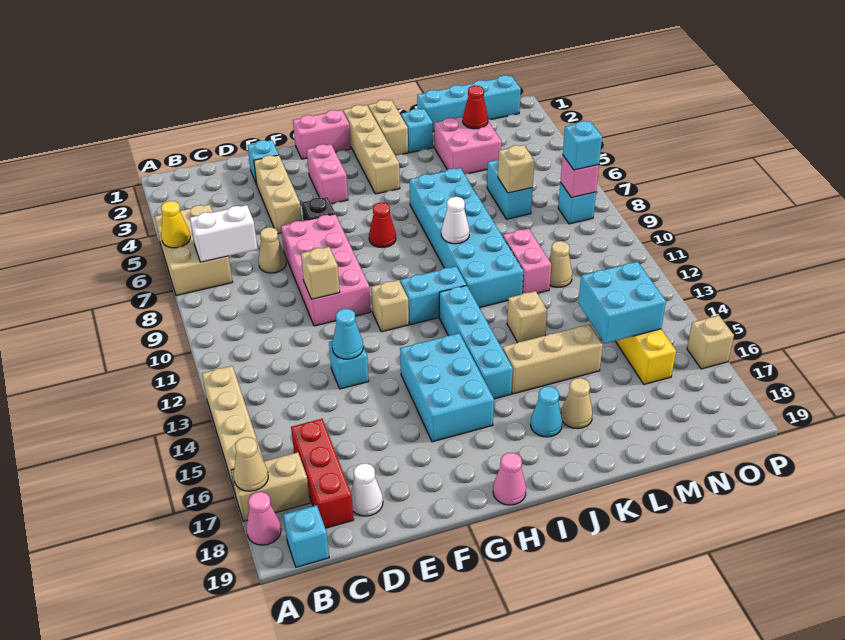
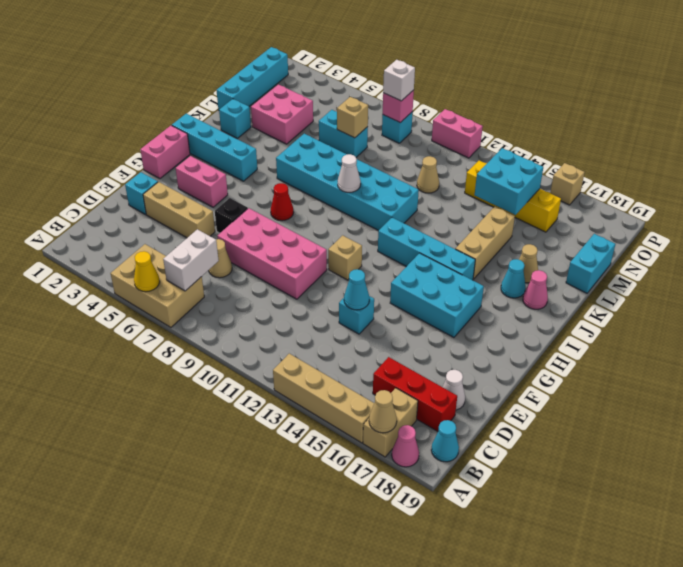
cyan brick B19 level 1 -> cyan cone B19 level 1
tan brick E10 level 2 -> none
cyan brick H11:I11 level 1 -> cyan brick L19:M19 level 1
pink cone H19 level 1 -> pink cone J18 level 1
tan brick I1:I4 level 1 -> cyan brick I1:I4 level 1
tan brick J1:J2 level 1 -> none
tan brick K13 level 1 -> none
pink brick L10:L11 level 1 -> pink brick P10:P11 level 1
red cone M3 level 2 -> none
cyan brick O8 level 3 -> white brick O8 level 3

